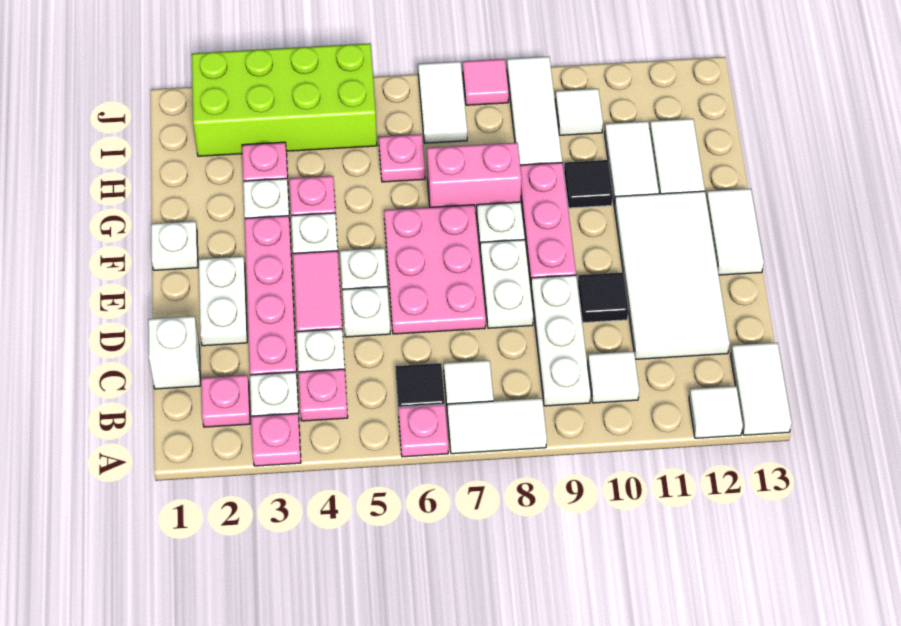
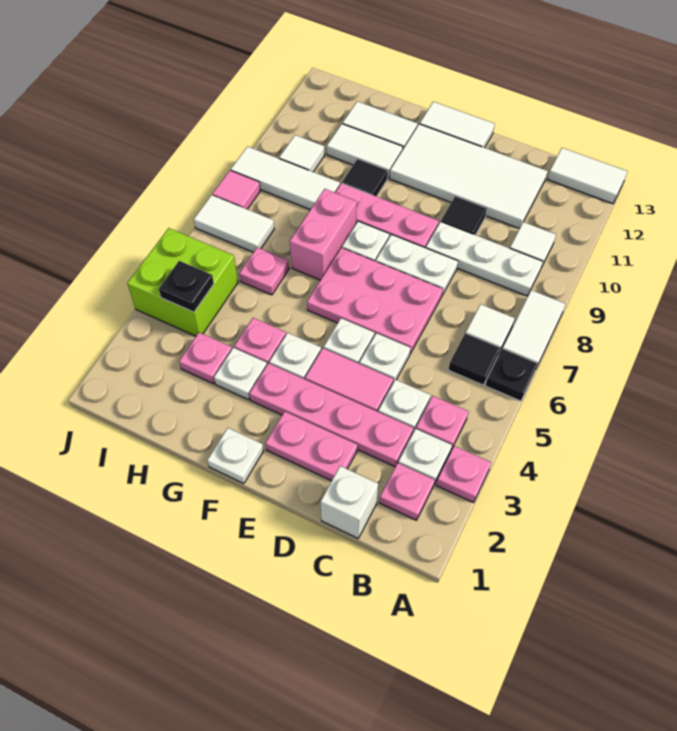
pink plate A6 level 1 -> black plate A6 level 1
white tile A12 level 1 -> none
white plate D2:E2 level 1 -> pink plate D2:E2 level 1
lime brick I2:J5 level 1 -> lime brick I4:J5 level 1
none -> black plate I4 level 2

